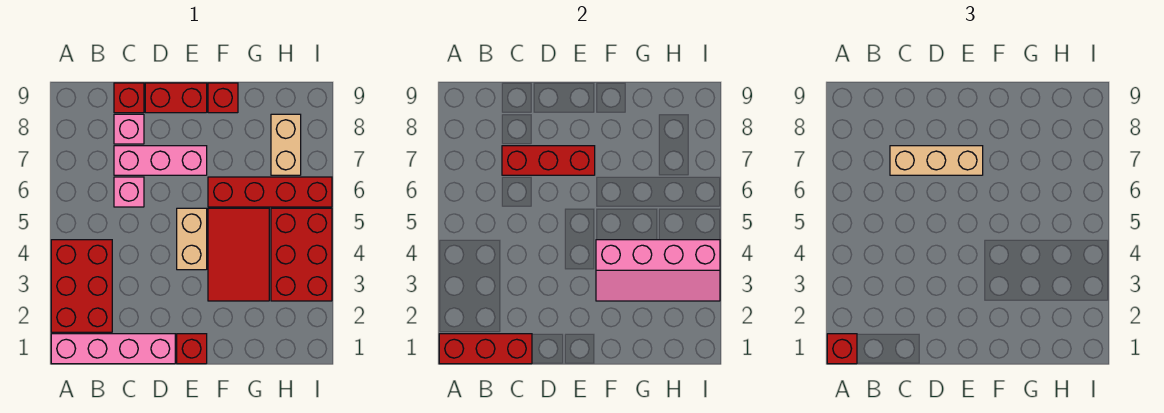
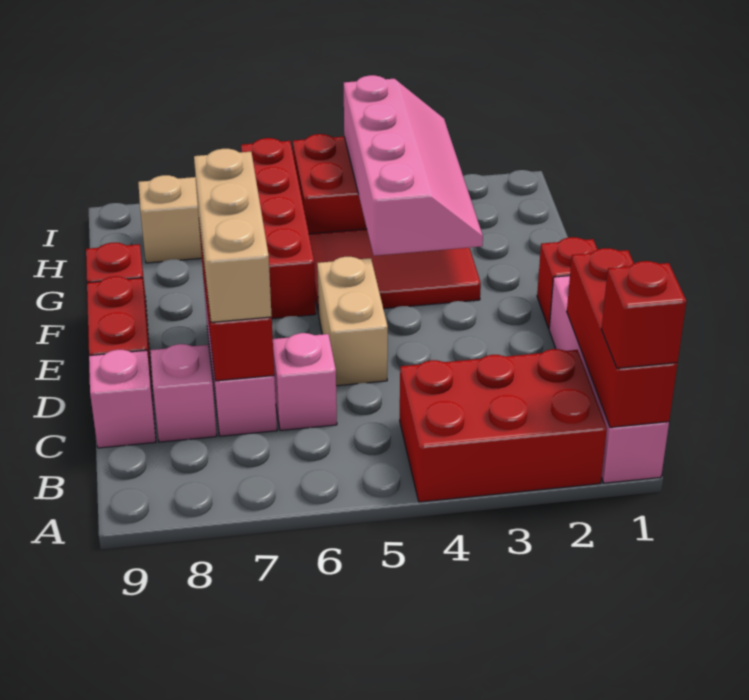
red brick C9 level 1 -> pink brick C9 level 1
tan brick E4:E5 level 1 -> tan brick D5:E5 level 1

